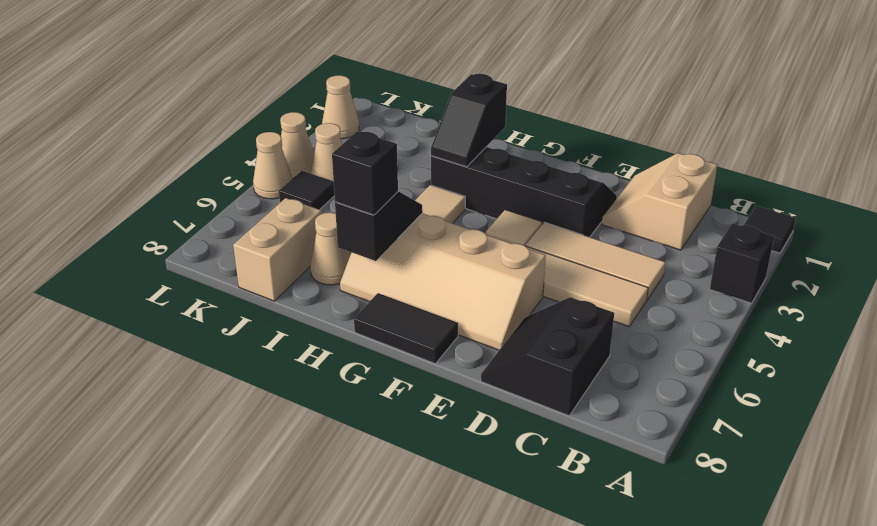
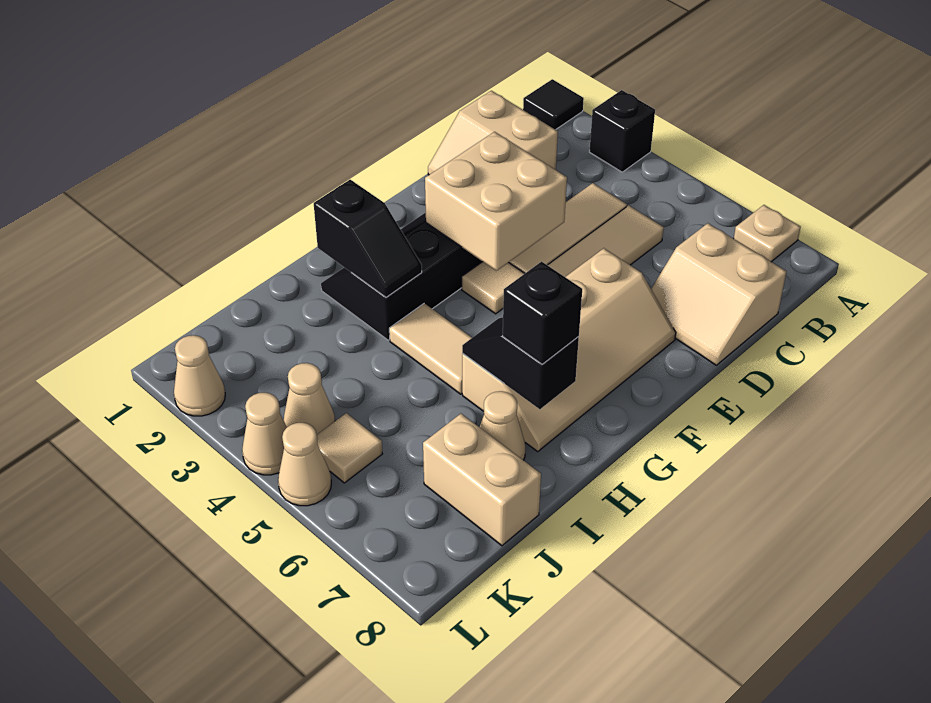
none -> tan plate A7 level 1
black slope C7:D8 level 1 top C -> tan slope C7:D8 level 1 top C
none -> tan brick E3:F4 level 2
black tile F8:G8 level 1 -> none
black tile K5 level 1 -> tan tile K5 level 1

